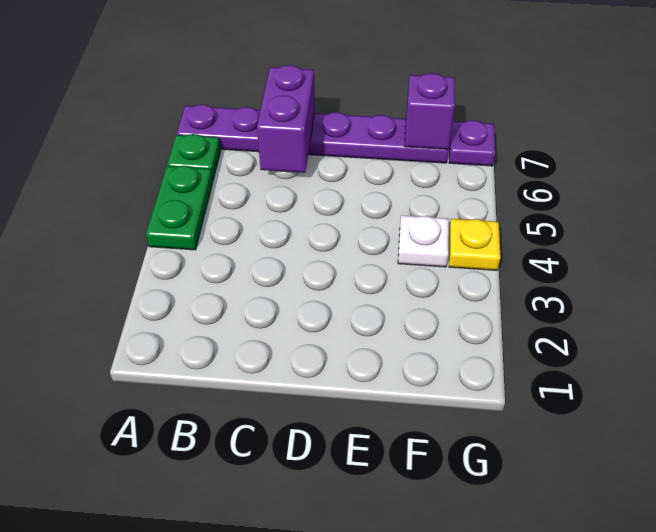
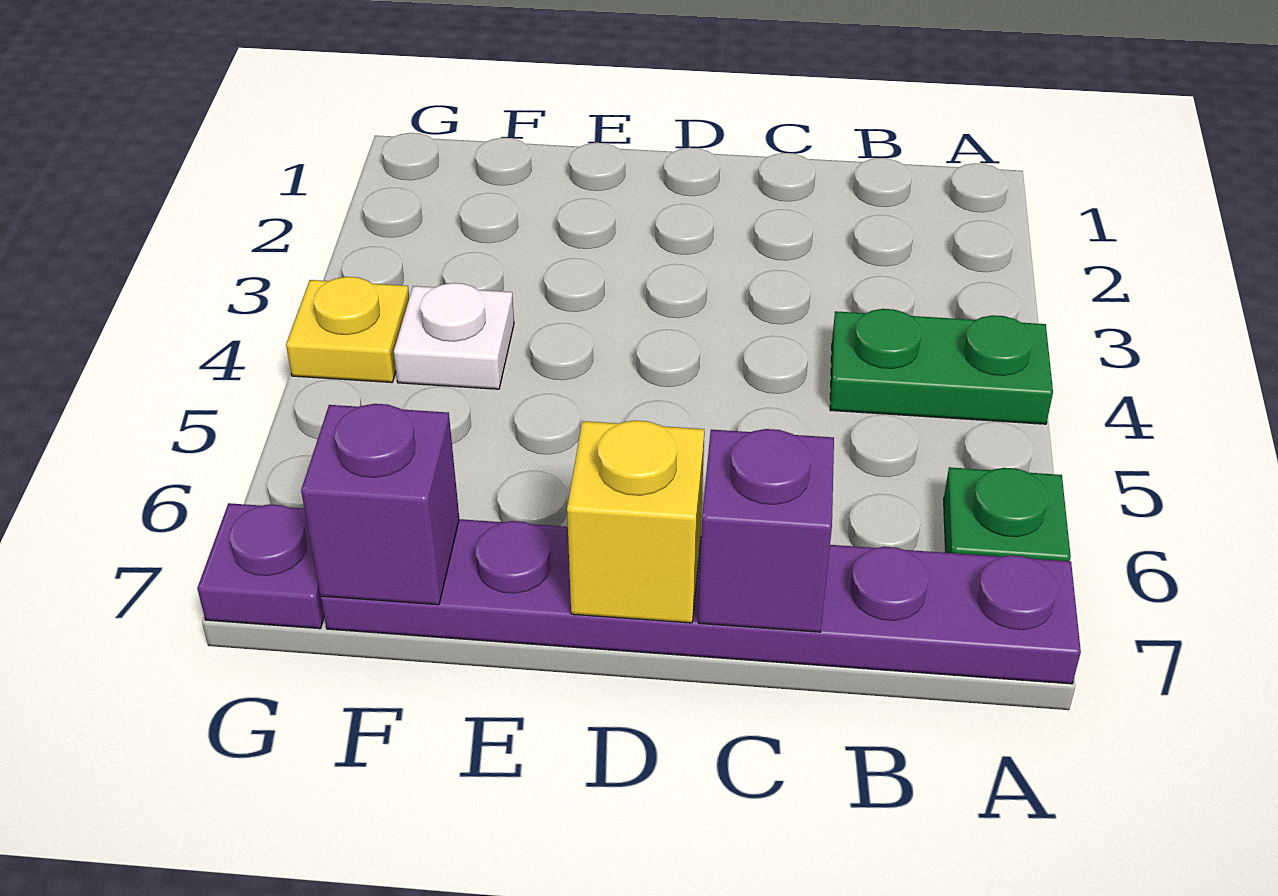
green plate A4:A5 level 1 -> green plate A4:B4 level 1
purple brick C6:C7 level 2 -> purple brick C7 level 2
none -> yellow brick D7 level 2

